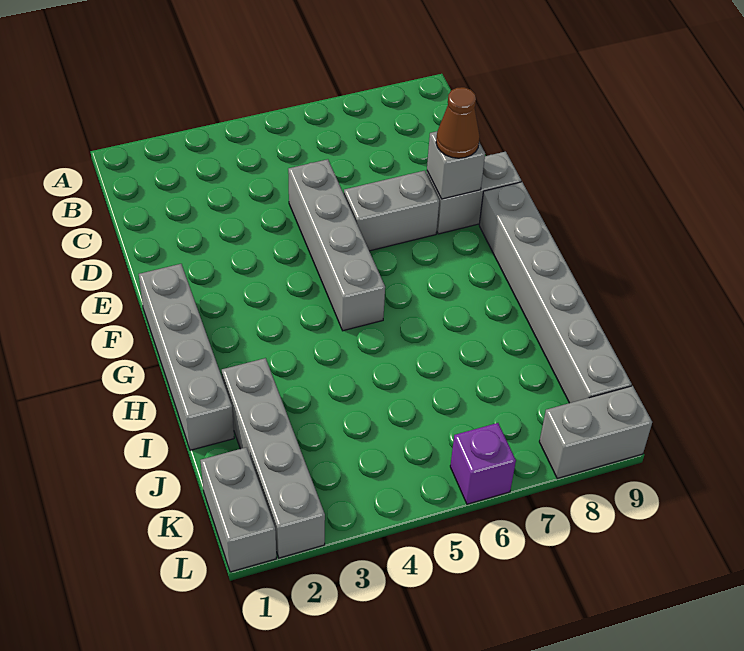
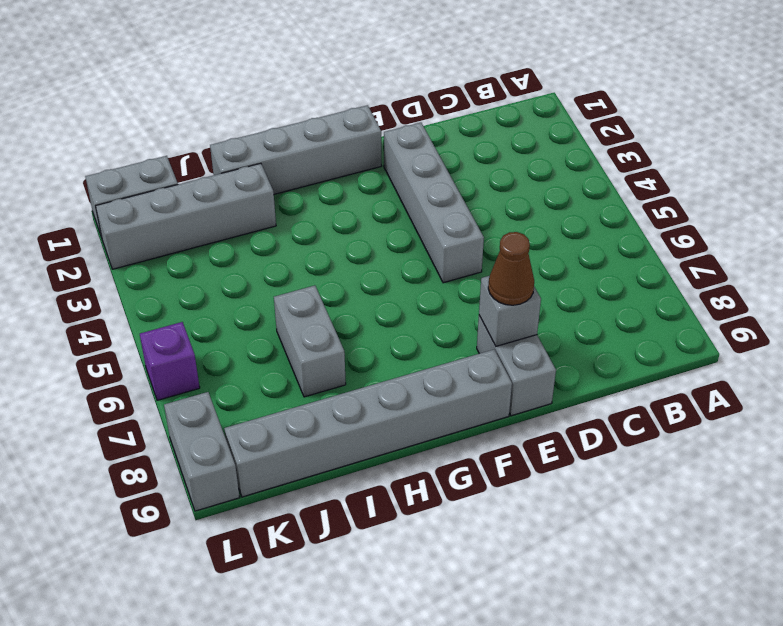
grey brick D5:G5 level 1 -> grey brick E2:E5 level 1
grey brick E6:E7 level 1 -> grey brick I6:I7 level 1

